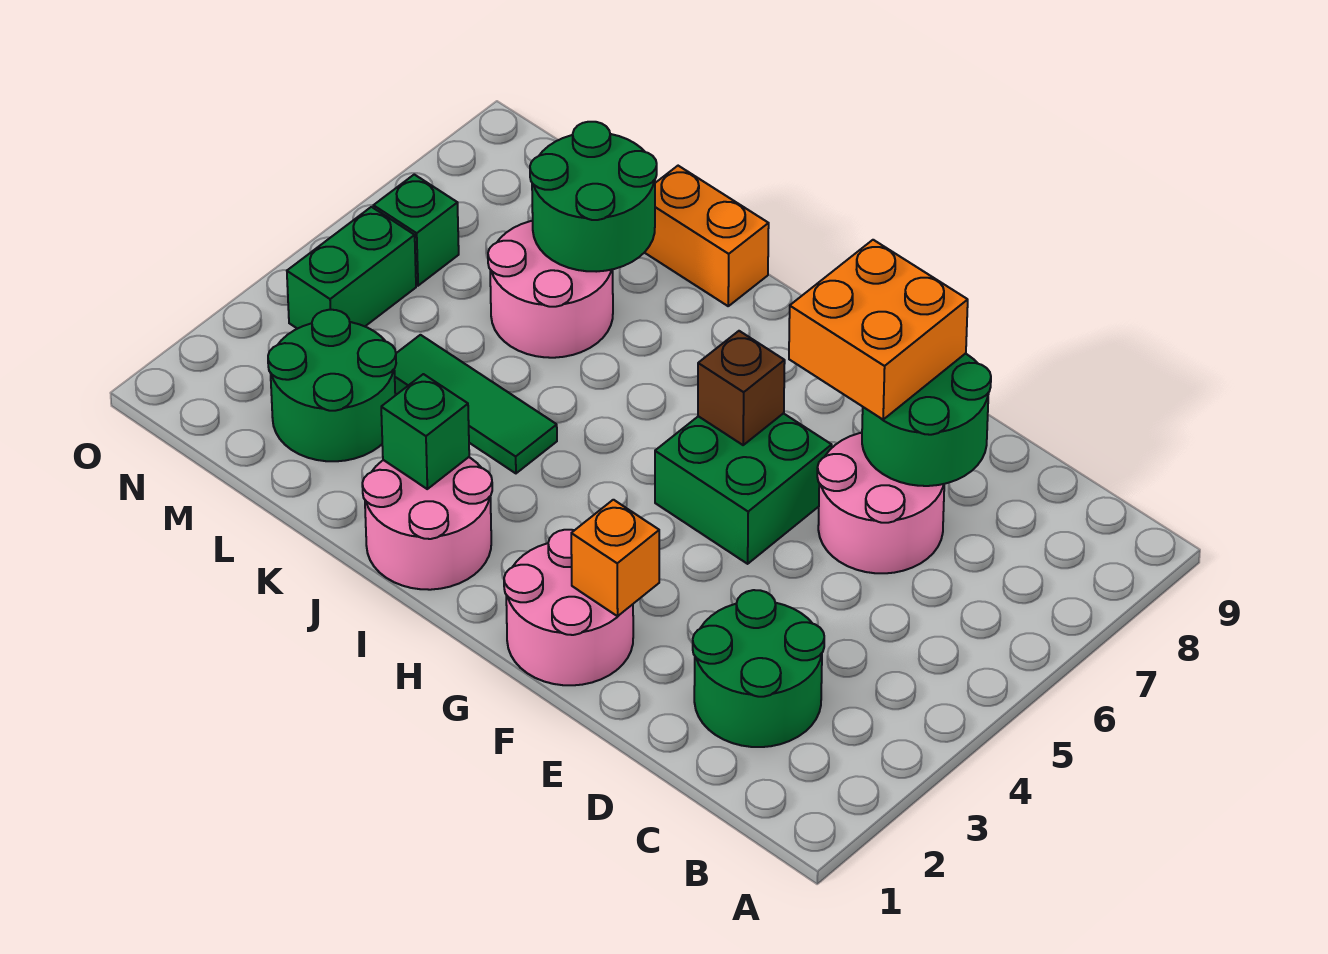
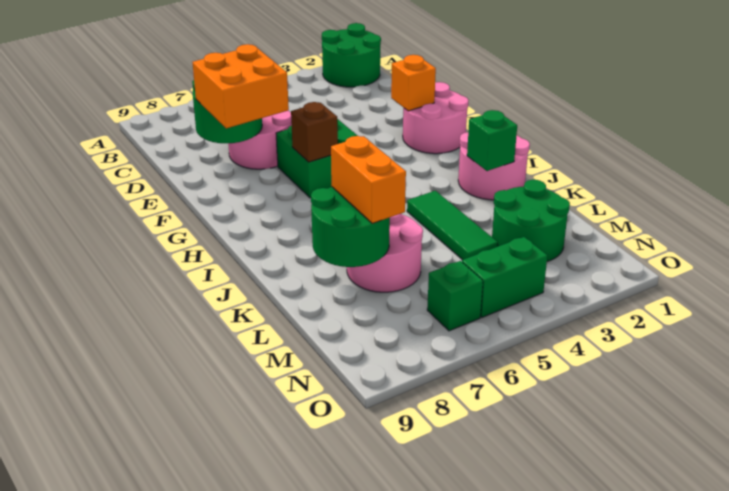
green round brick C2:D3 level 1 -> green round brick A1:B2 level 1
orange brick J9:K9 level 1 -> orange brick K7:L7 level 3

